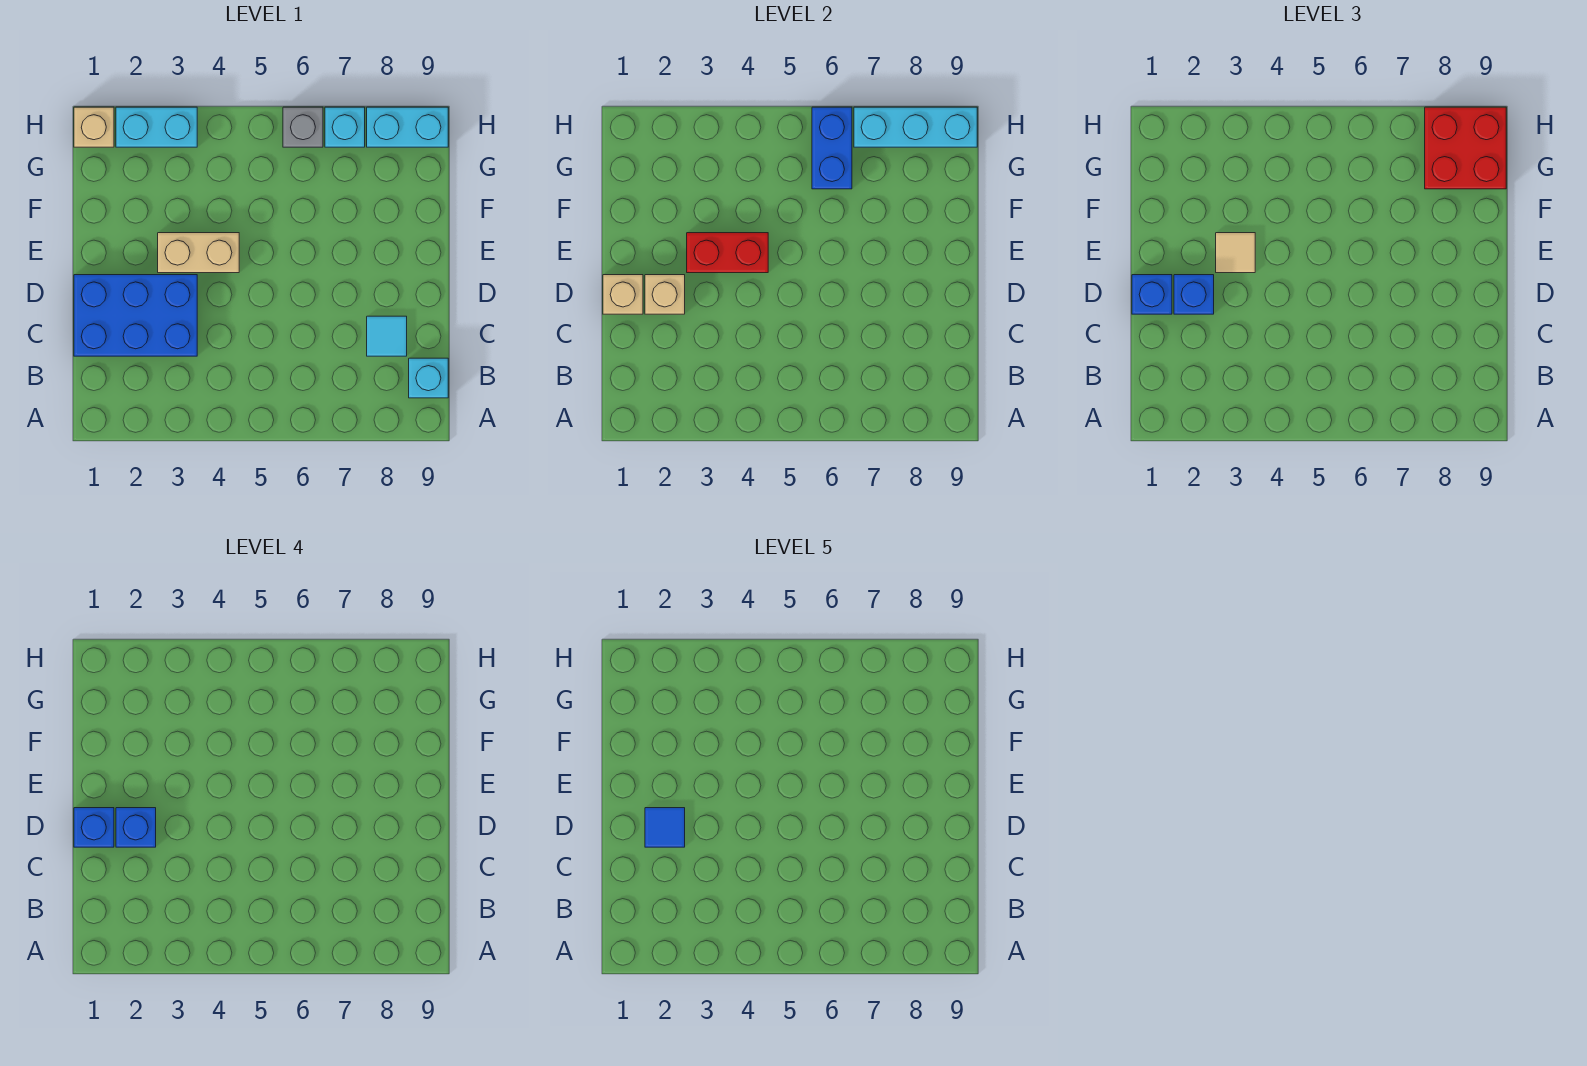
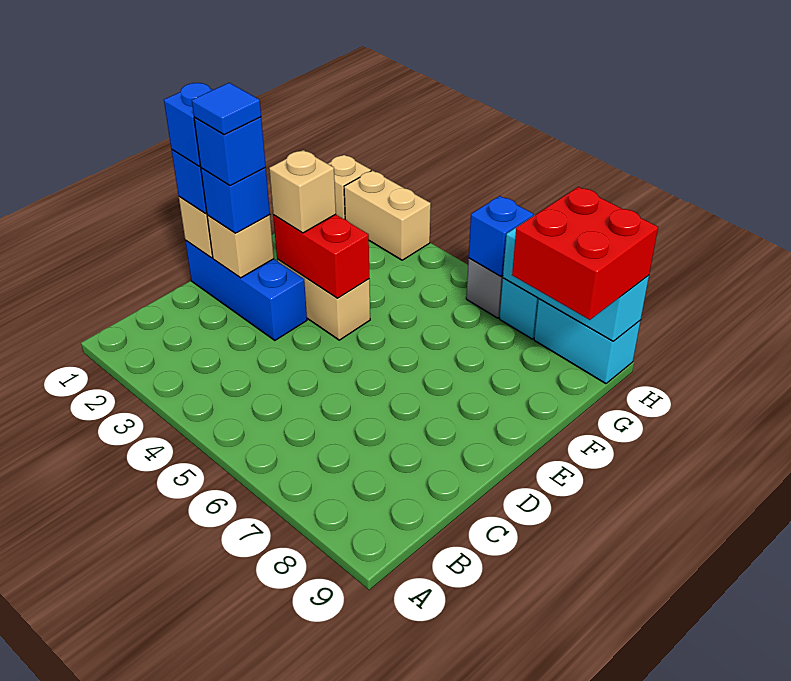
cyan brick B9 level 1 -> none
blue brick C1:D3 level 1 -> blue brick D1:D3 level 1
cyan tile C8 level 1 -> none
tan tile E3 level 3 -> tan brick E3 level 3
blue brick G6:H6 level 2 -> blue brick H6 level 2
cyan brick H2:H3 level 1 -> tan brick H2:H3 level 1

